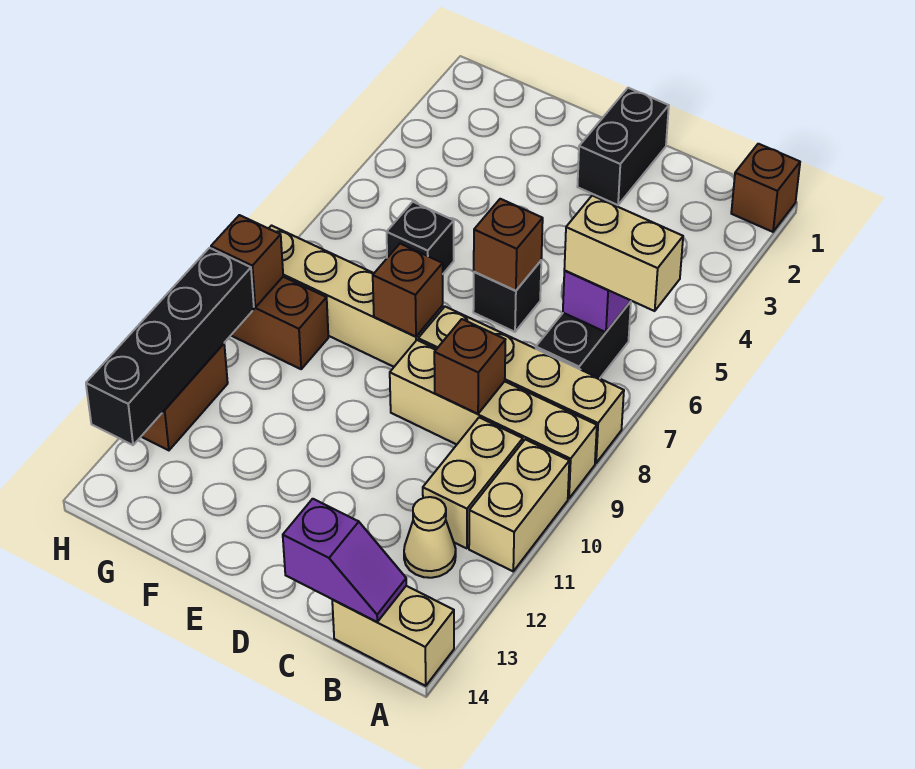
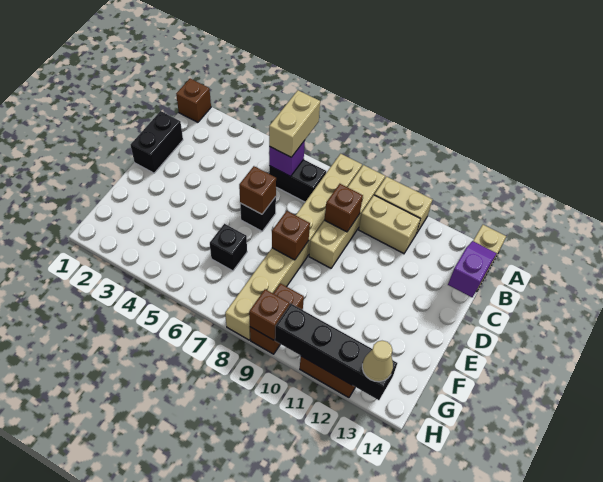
tan cone B12 level 1 -> tan cone H13 level 3
black brick D1:D2 level 1 -> black brick C1:D1 level 1

